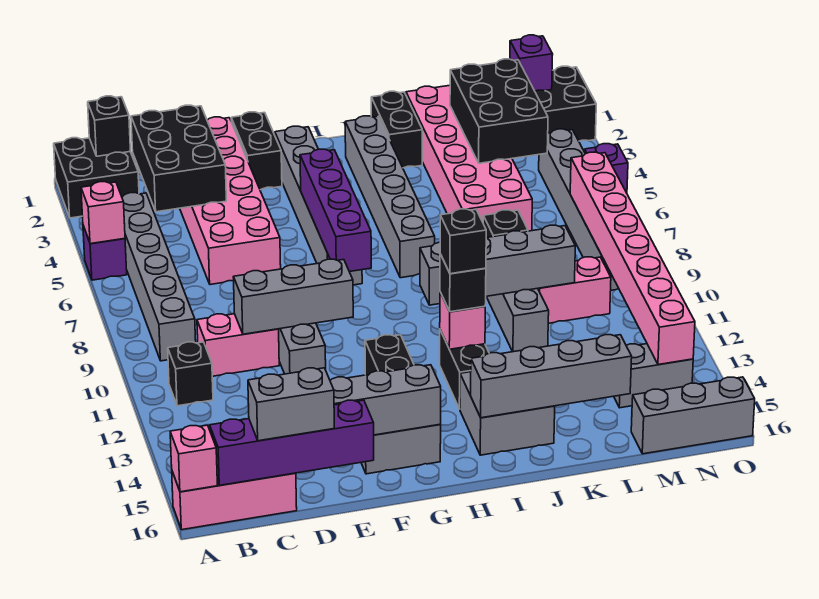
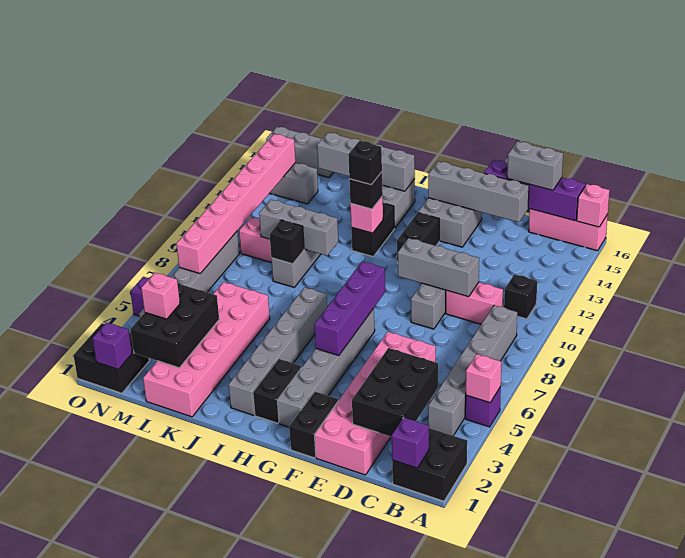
black brick B1 level 2 -> purple brick B1 level 2
grey brick I10:L10 level 2 -> grey brick J10:L10 level 2
black brick J1:J2 level 1 -> black brick H2:H3 level 1
none -> pink brick M3 level 3

